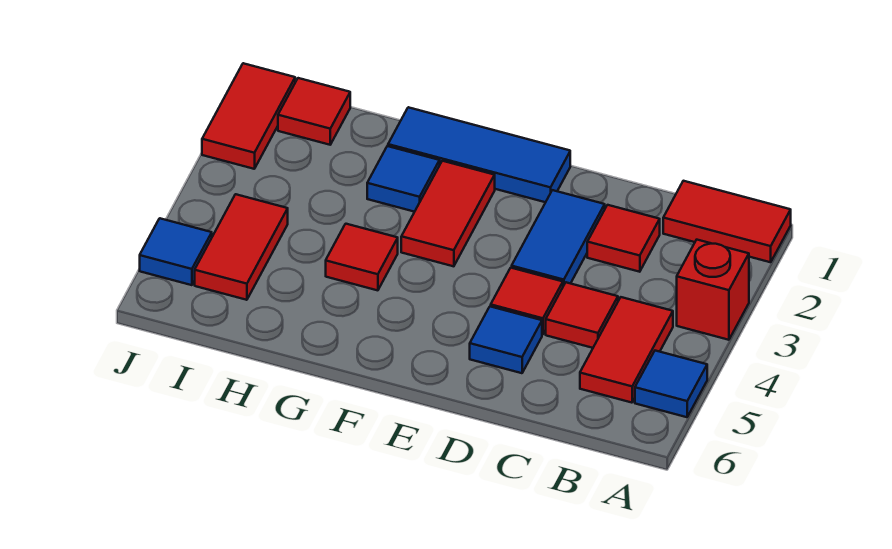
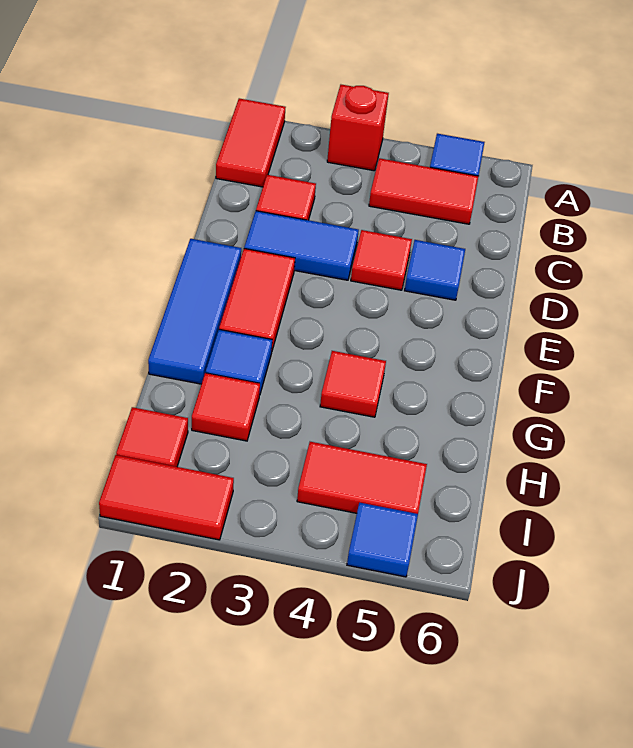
red tile C4 level 1 -> red tile H2 level 1
red tile F2:F3 level 1 -> red tile E2:F2 level 1

